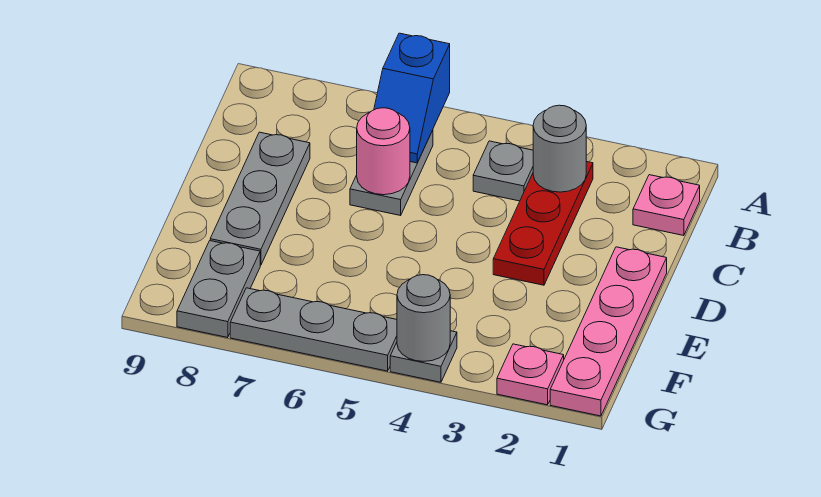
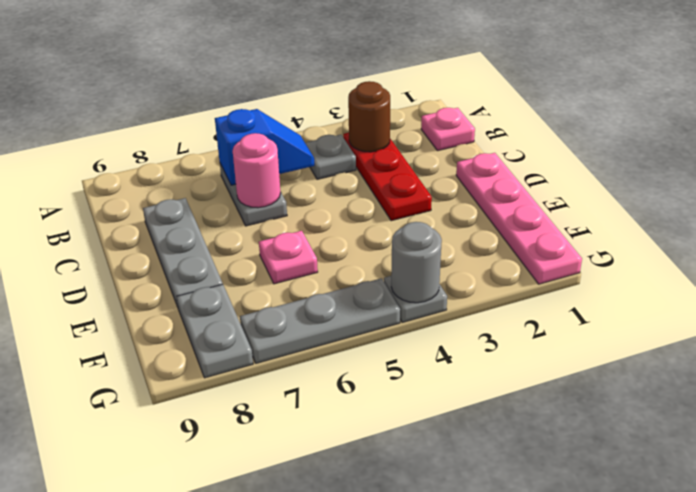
blue slope A6:B6 level 2 top A -> blue slope B5:B6 level 2 top 6
grey round brick B3 level 2 -> brown round brick B3 level 2
pink plate G2 level 1 -> pink plate E6 level 1

